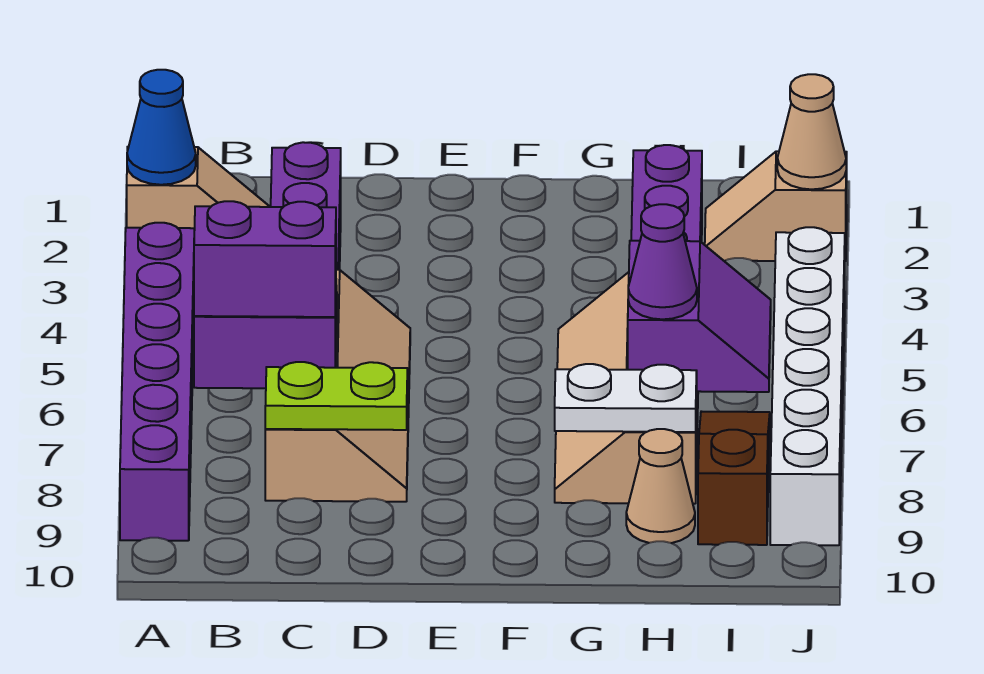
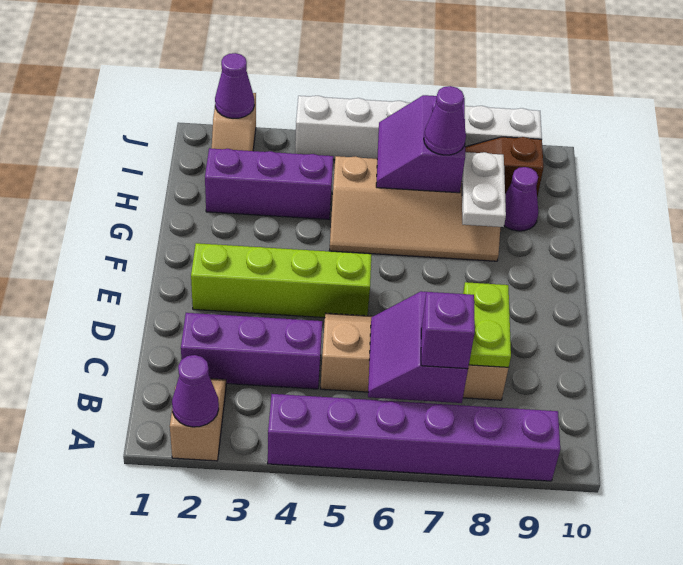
blue cone A2 level 2 -> purple cone A2 level 2
purple brick B7:C7 level 3 -> purple brick B7 level 3
none -> lime brick E2:E5 level 1
purple slope H6:I7 level 2 top H -> purple slope H6:I7 level 2 top 7
tan cone H9 level 1 -> purple cone H9 level 1
tan cone J2 level 2 -> purple cone J2 level 2

